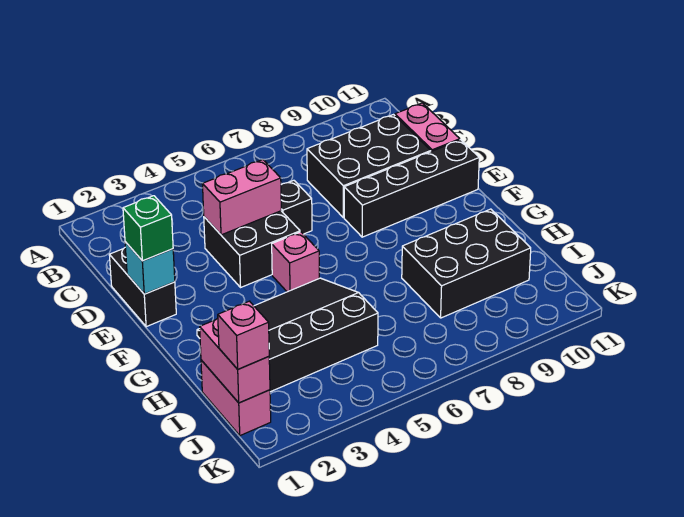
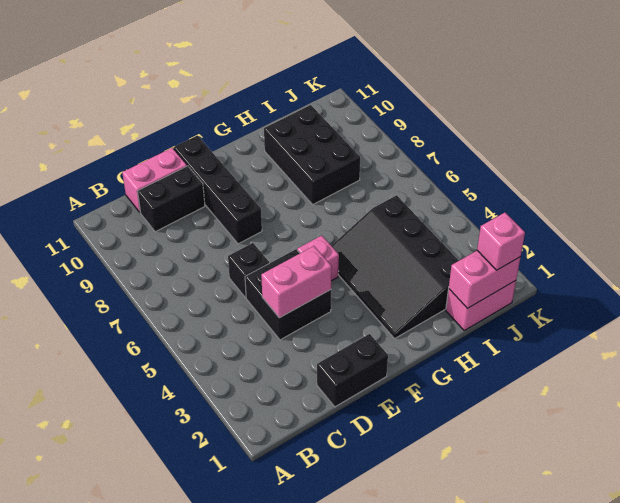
black brick C8:D10 level 1 -> black brick C10:D10 level 1
pink brick D4:D5 level 2 -> pink brick D4:E4 level 2
cyan brick E1 level 2 -> none
green brick E1 level 3 -> none

